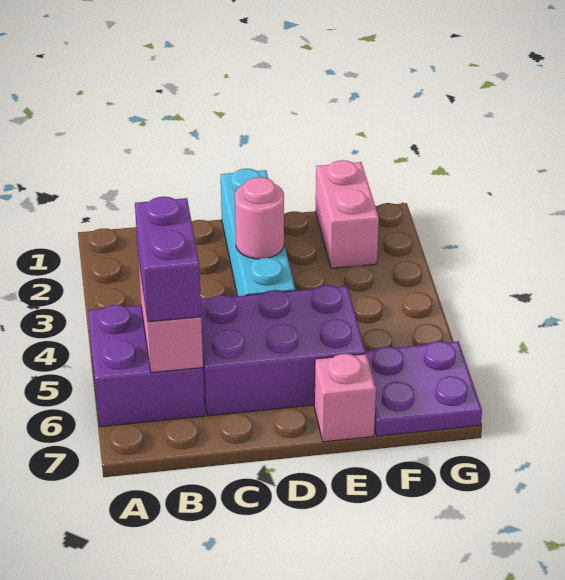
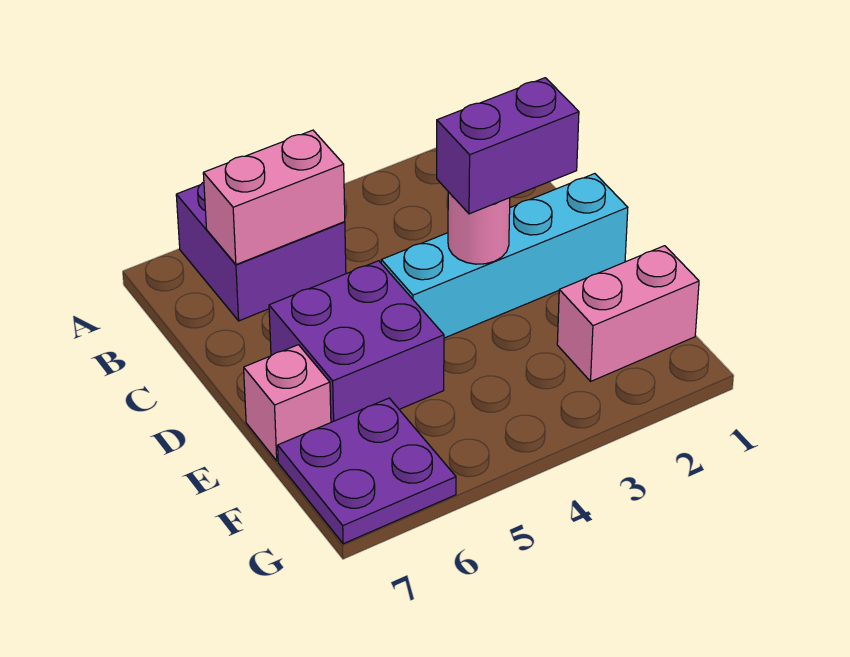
purple brick B5:B6 level 3 -> purple brick D2:D3 level 3
purple brick C5:E6 level 1 -> purple brick D5:E6 level 1

